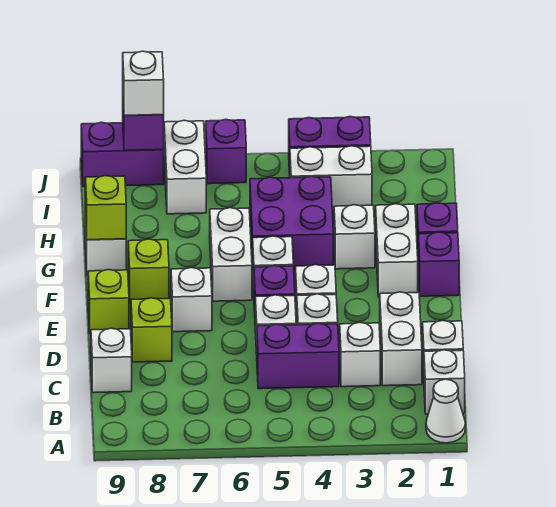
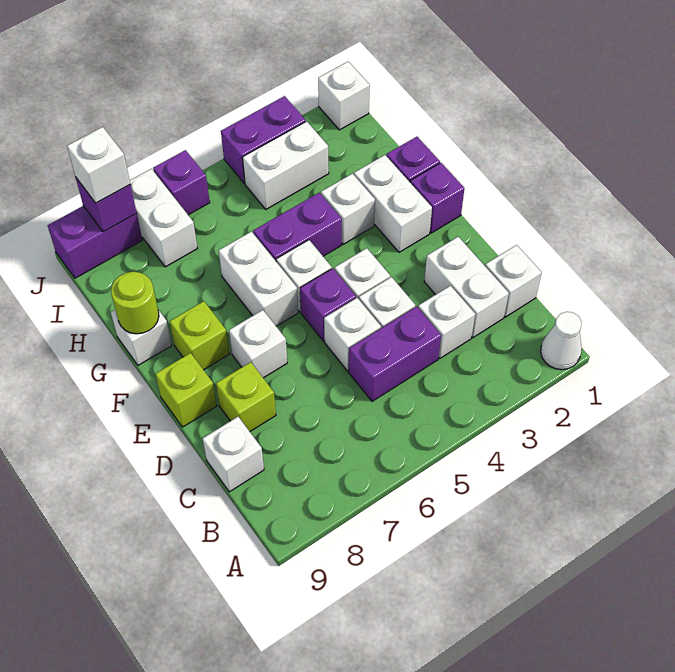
white brick B1 level 1 -> white brick J1 level 1
purple brick G4:H5 level 1 -> purple brick G4:G5 level 1
lime brick G9 level 2 -> lime round brick G9 level 2

